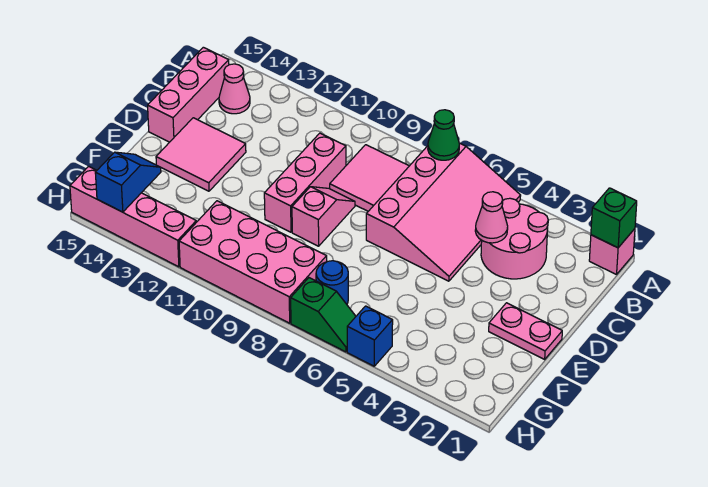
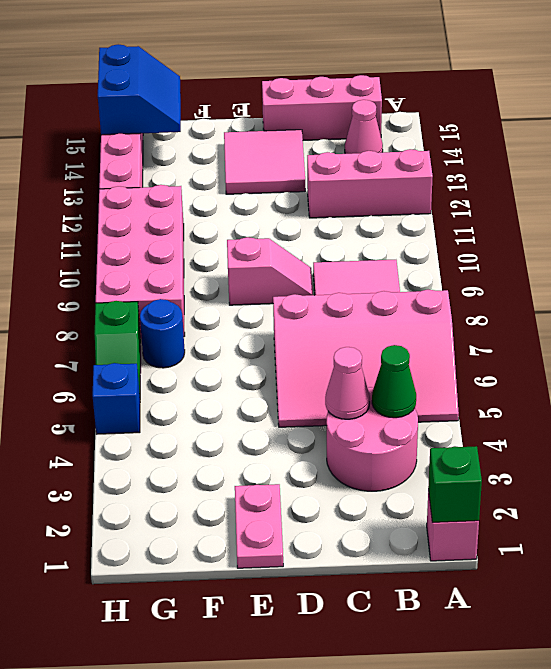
green cone A7 level 2 -> green cone B4 level 2
pink brick C10:E10 level 1 -> pink brick A12:C12 level 1
blue slope G14:H14 level 2 top H -> blue slope G14:H15 level 2 top H

